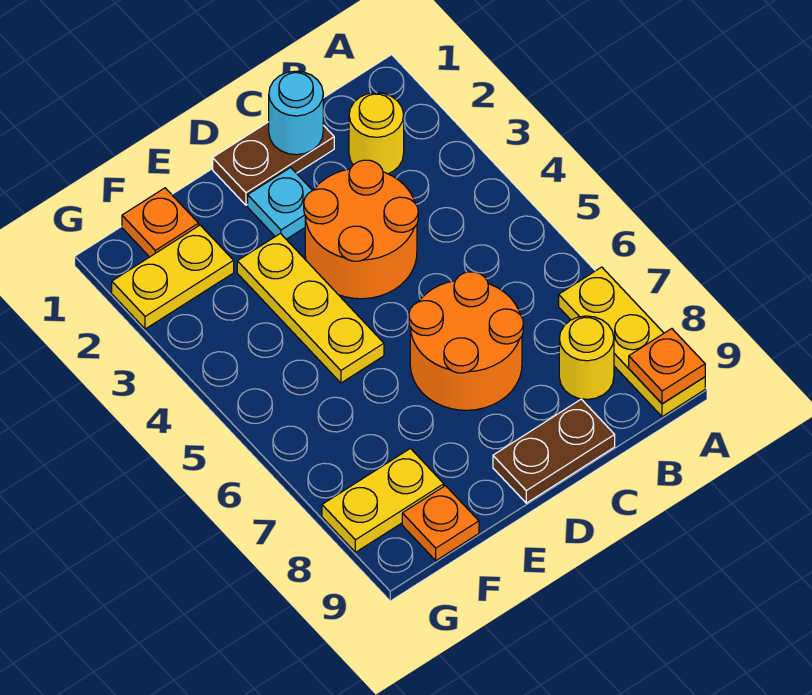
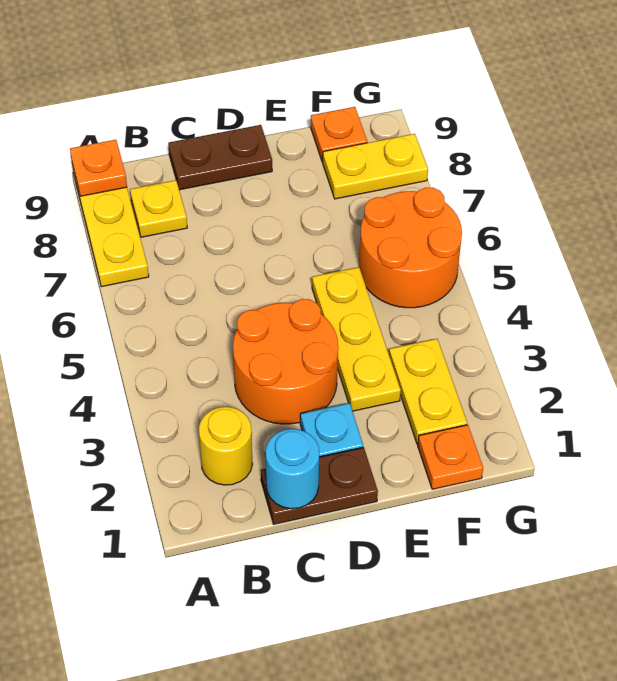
yellow round brick B8 level 1 -> yellow plate B8 level 1
orange round brick C6:D7 level 1 -> orange round brick F5:G6 level 1
yellow plate F2:G2 level 1 -> yellow plate F2:F3 level 1

